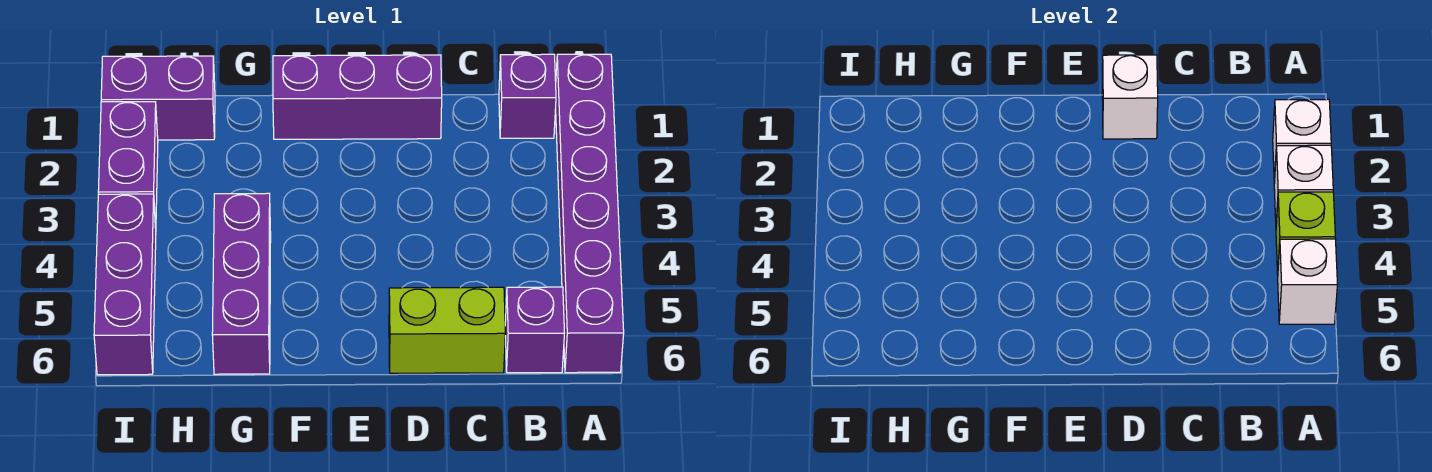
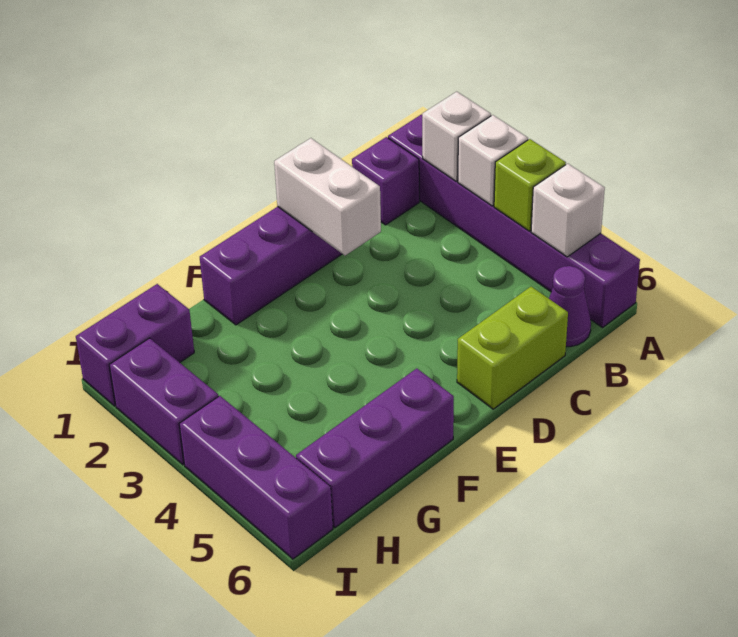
purple brick B6 level 1 -> purple cone B6 level 1
white brick D1 level 2 -> white brick D1:D2 level 2
purple brick G4:G6 level 1 -> purple brick F6:H6 level 1

